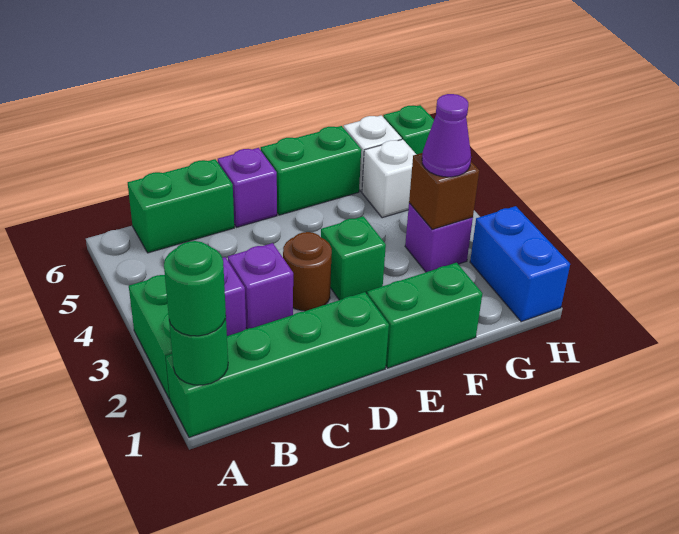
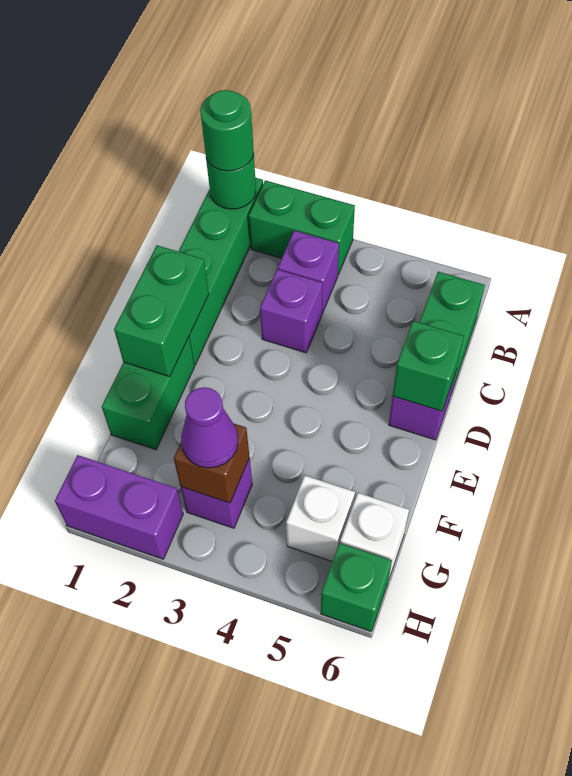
brown round brick D3 level 1 -> none
green brick E3 level 1 -> green brick D6 level 2
green brick E6:F6 level 1 -> green brick D1:E1 level 2
blue brick H1:H2 level 1 -> purple brick H1:H2 level 1

